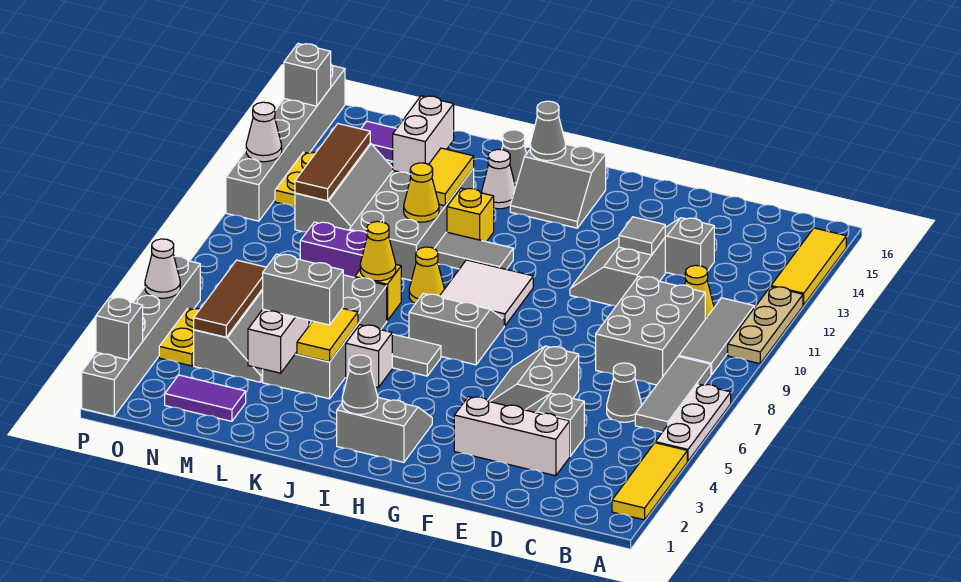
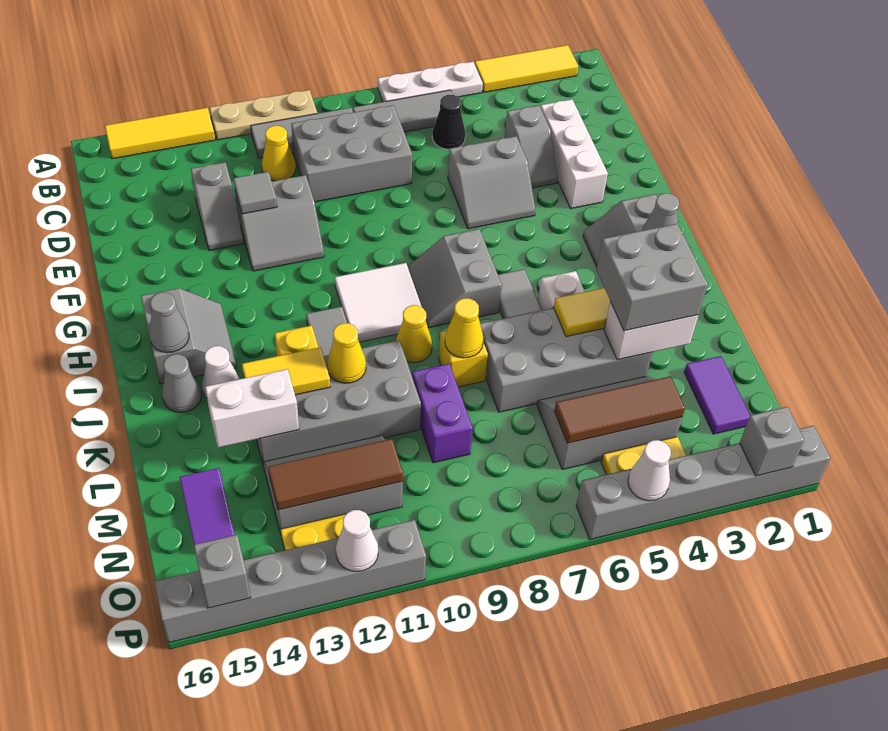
grey cone C6 level 1 -> black cone C6 level 1
grey brick K4:L4 level 3 -> grey brick K3:L4 level 3

